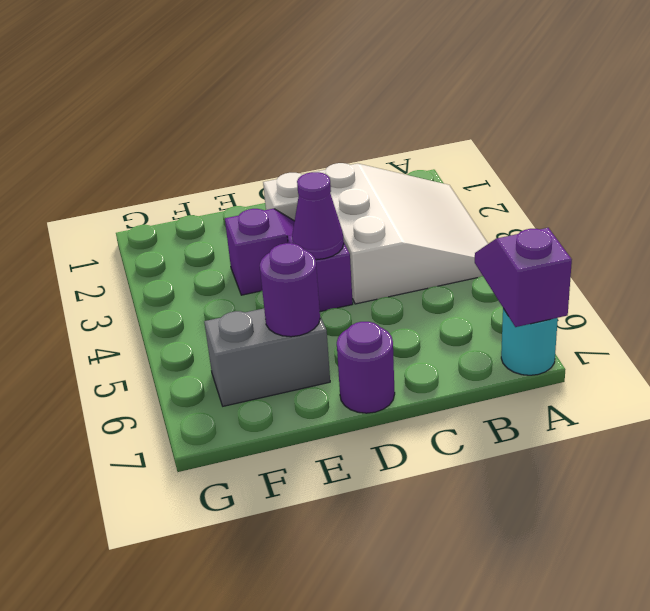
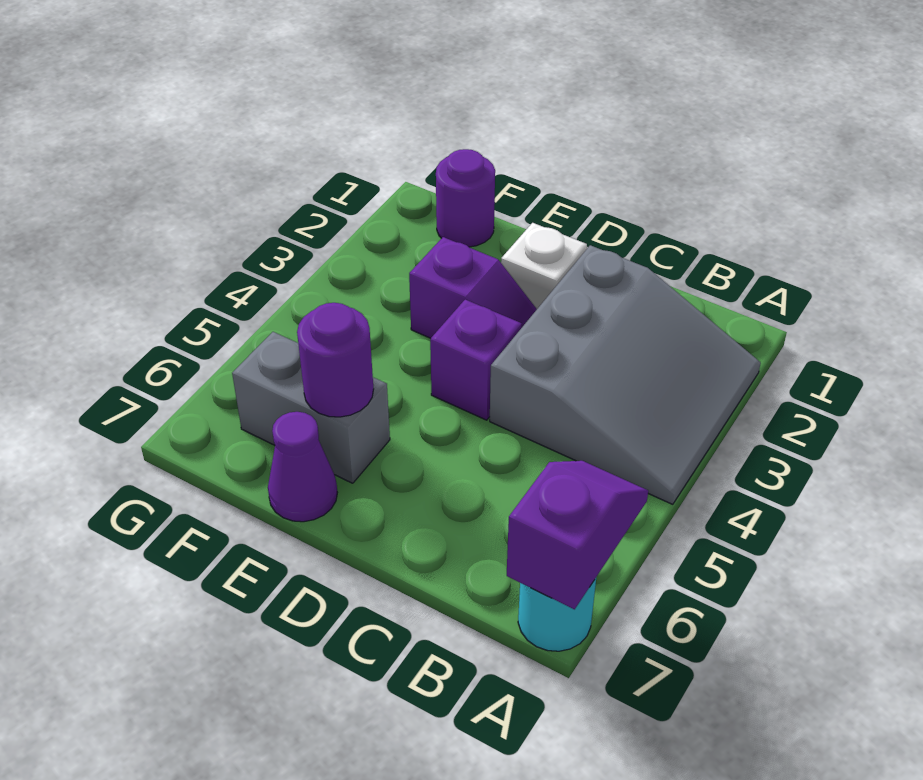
white slope A2:C4 level 1 top C -> grey slope A2:C4 level 1 top C
purple cone D4 level 2 -> purple cone E7 level 1
purple round brick D7 level 1 -> purple round brick F1 level 1

